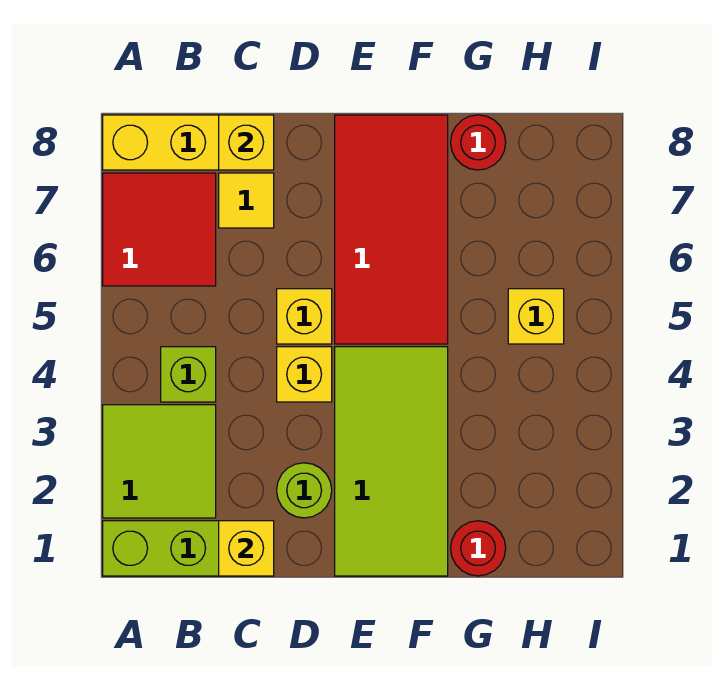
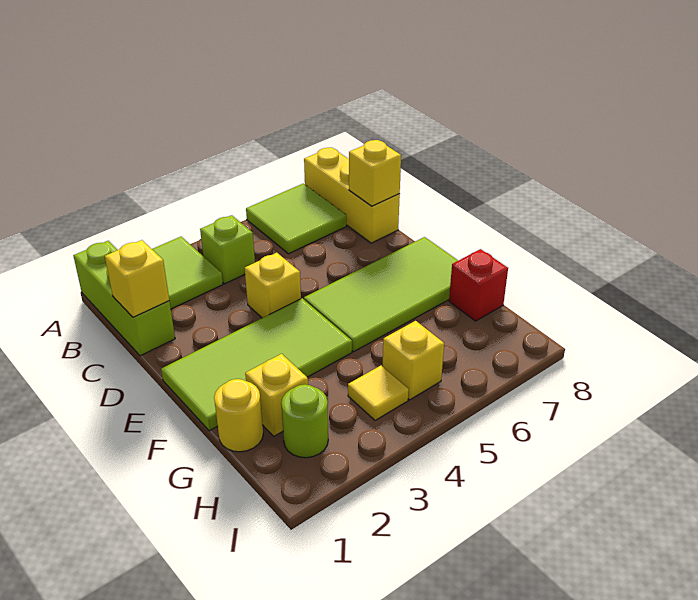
red tile A6:B7 level 1 -> lime tile A6:B7 level 1
yellow tile C7 level 1 -> yellow tile H4 level 1
lime round brick D2 level 1 -> lime round brick H2 level 1
yellow brick D5 level 1 -> yellow brick G2 level 1
red tile E5:F8 level 1 -> lime tile E5:F8 level 1
red round brick G1 level 1 -> yellow round brick G1 level 1
red round brick G8 level 1 -> red brick G8 level 1

